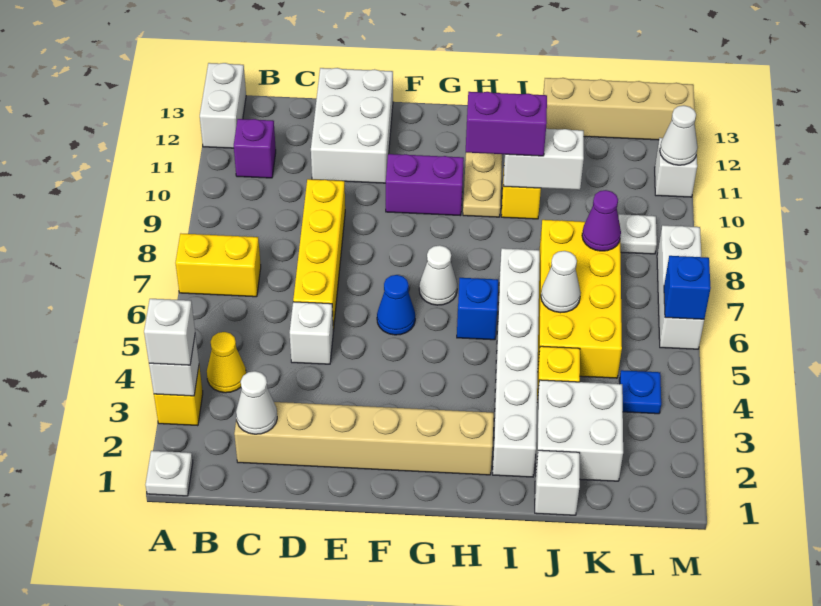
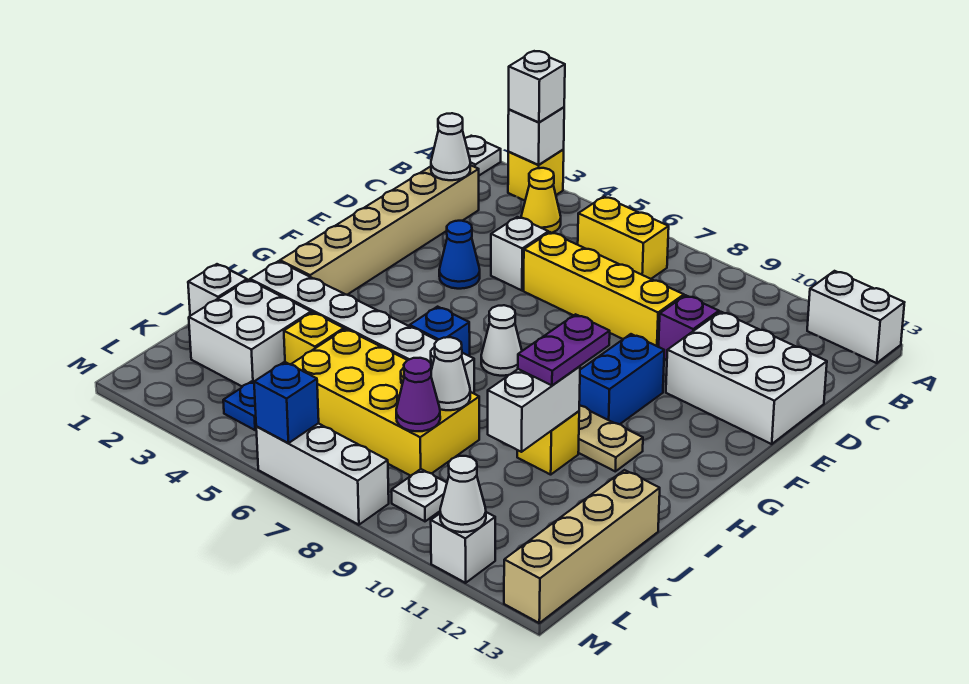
yellow brick A7:B7 level 1 -> yellow brick B6:B7 level 1
purple brick B11 level 1 -> purple brick D10 level 1
blue cone F6 level 1 -> blue cone E4 level 1
purple brick F10:G10 level 1 -> blue brick F10:G10 level 1
purple brick H10:I10 level 3 -> purple plate H10:I10 level 3
white cone J6 level 2 -> white cone J8 level 2

